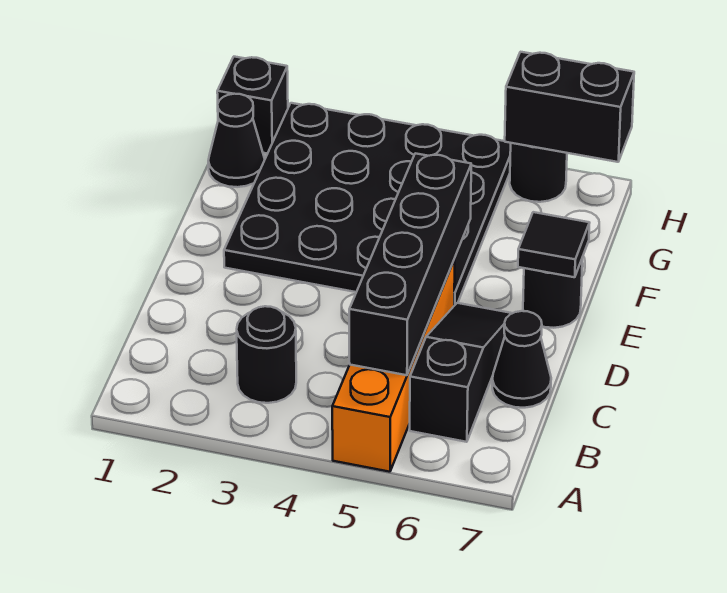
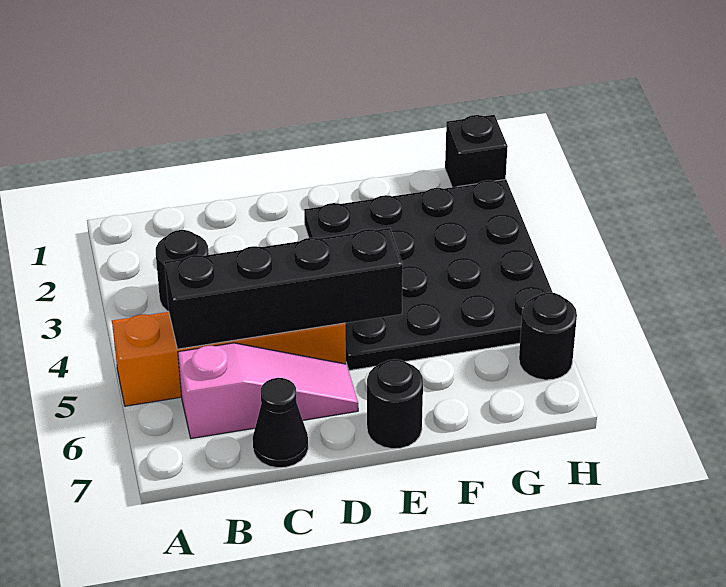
black slope B6:D6 level 1 top B -> pink slope B6:D6 level 1 top B
black tile E7 level 2 -> none
black cone G1 level 1 -> none
black brick H6:H7 level 2 -> none

